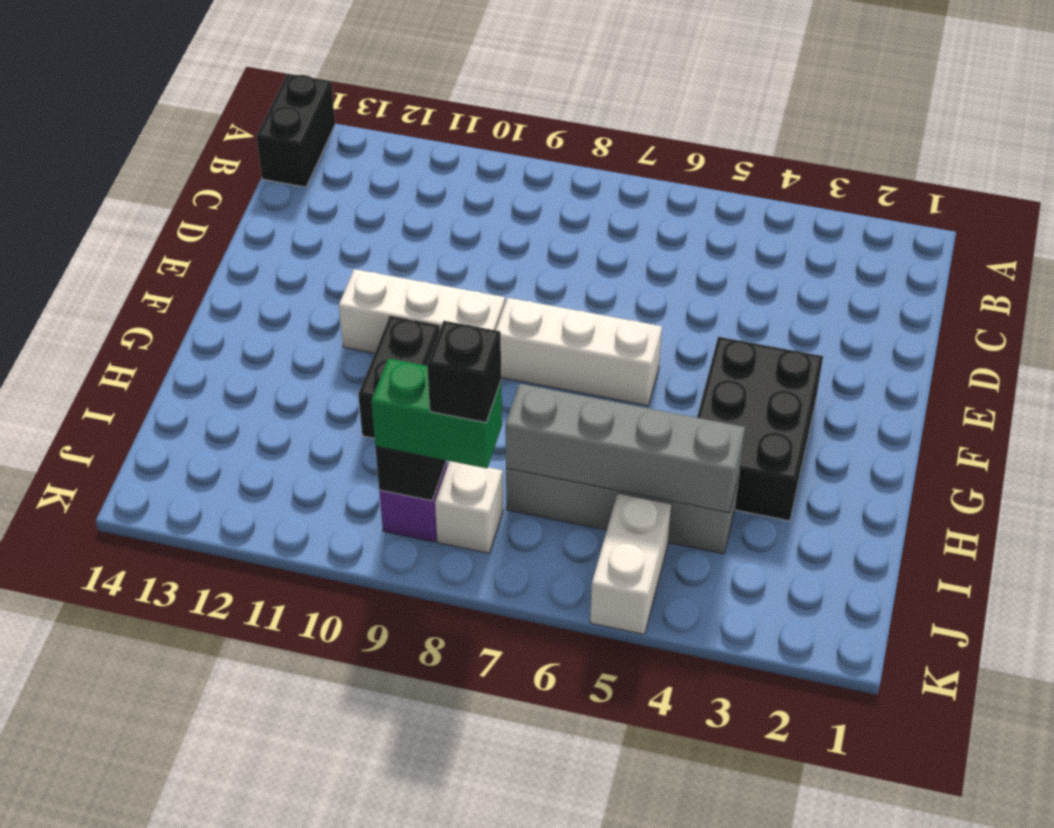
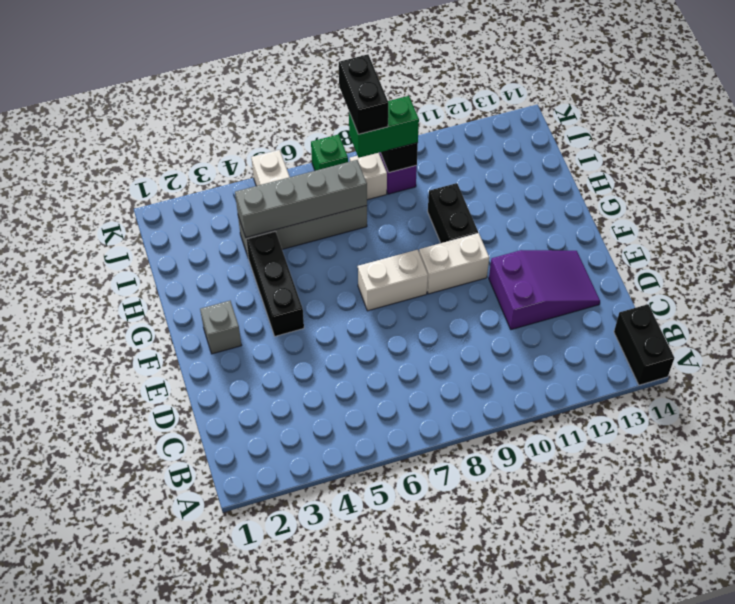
none -> purple slope D11:E13 level 1 top 11
none -> grey brick F2 level 1
black brick F3:H4 level 1 -> black brick F4:H4 level 1
white brick F6:F8 level 1 -> white brick F7:F8 level 1
white brick F9:F11 level 1 -> white brick F9:F10 level 1
black brick J8 level 4 -> black brick J8:K8 level 4
none -> green brick K7 level 1

